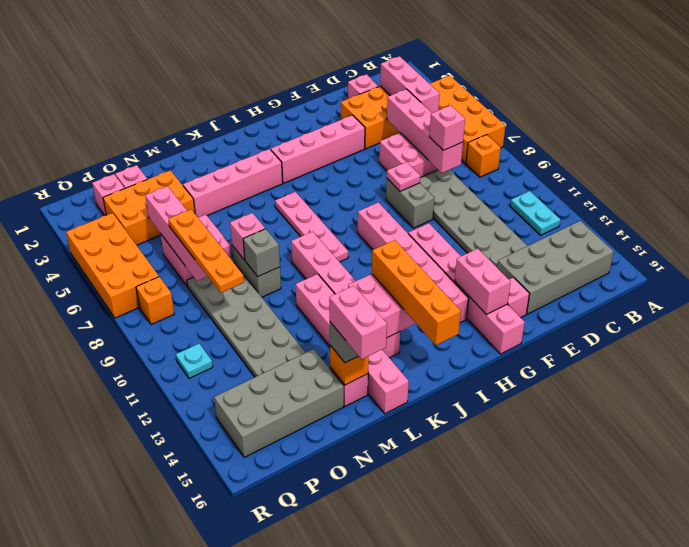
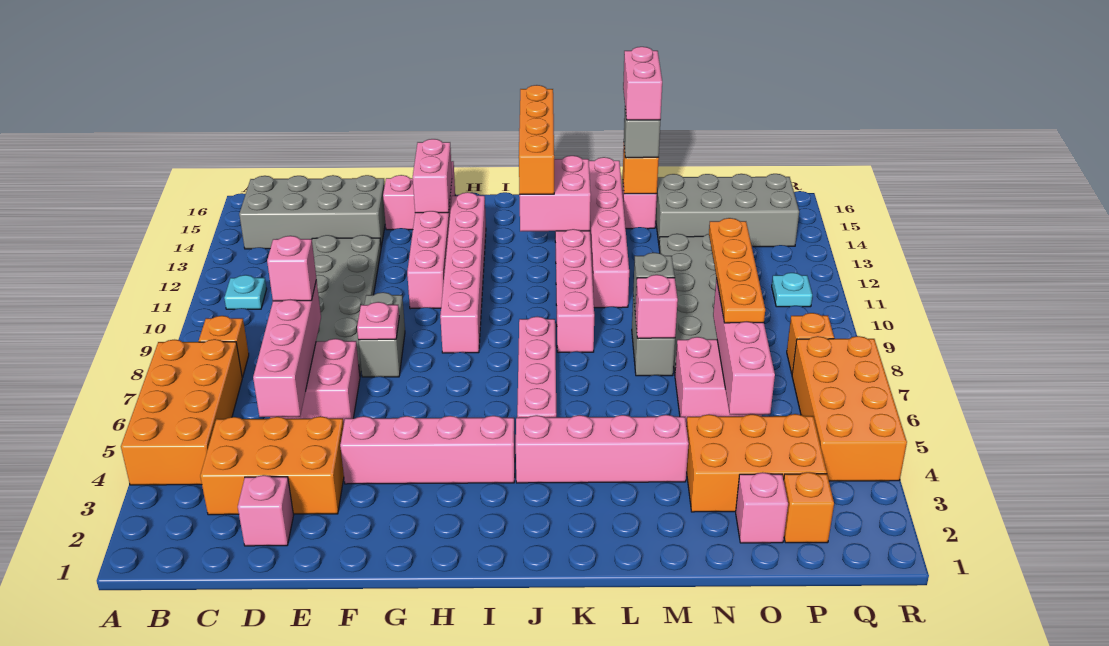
cyan plate B11:B12 level 1 -> cyan plate B11 level 1
pink brick C3:C5 level 2 -> none
pink brick P2 level 1 -> orange brick P2 level 1

